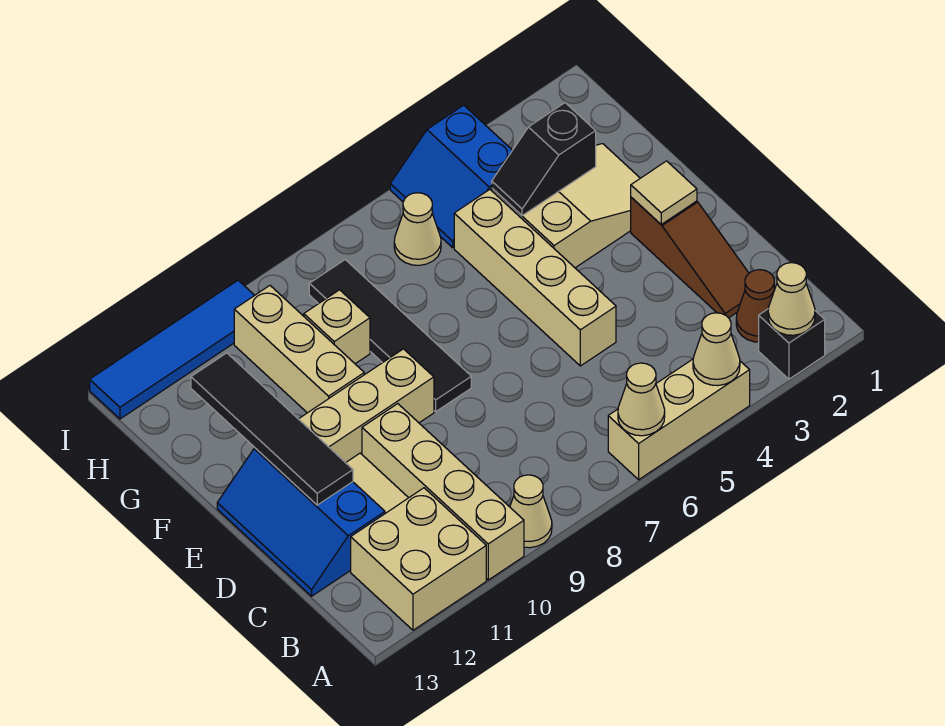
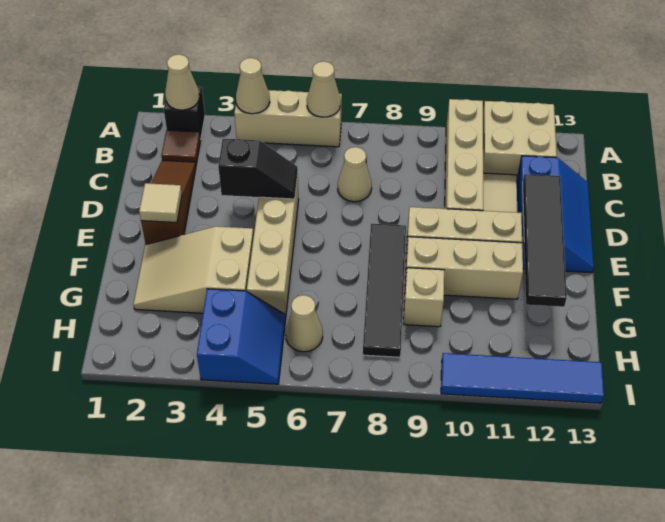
tan cone A9 level 1 -> tan cone C7 level 1
brown cone B2 level 1 -> brown tile B2 level 1
tan brick F10:H10 level 1 -> tan brick F9:F11 level 1
black slope G3:G4 level 2 top 3 -> black slope D4:D5 level 2 top 4

